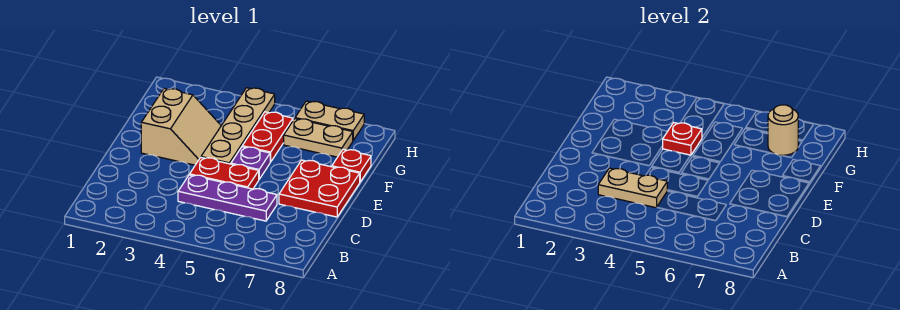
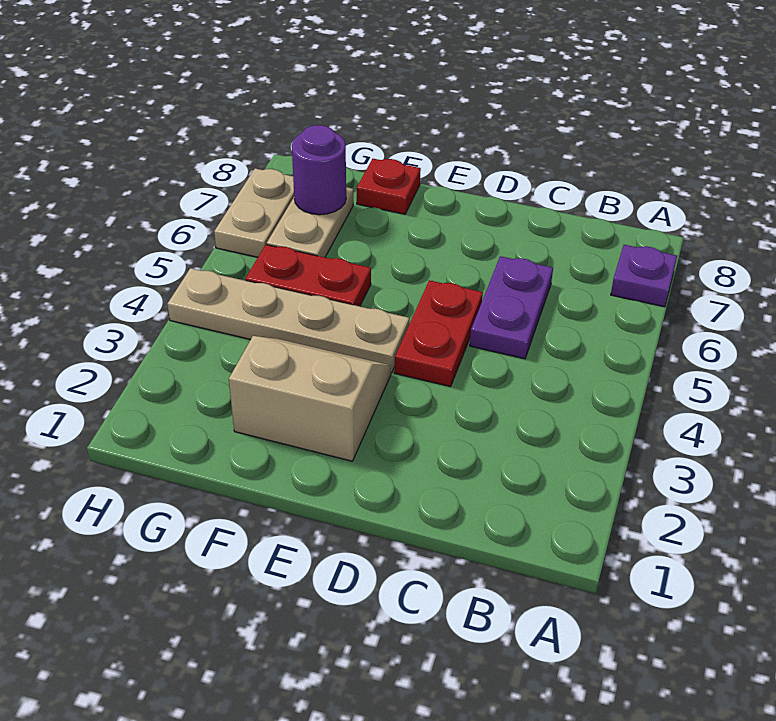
tan plate C3:C4 level 2 -> none
purple plate C4:C6 level 1 -> purple plate C5:C6 level 1
red plate D7:E8 level 1 -> none
purple plate E5 level 1 -> purple plate A7 level 1
red plate F4 level 2 -> none
tan round brick G7 level 2 -> purple round brick G7 level 2

